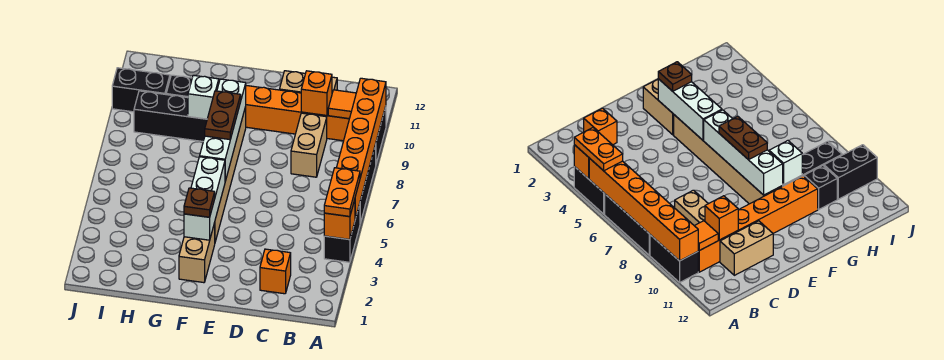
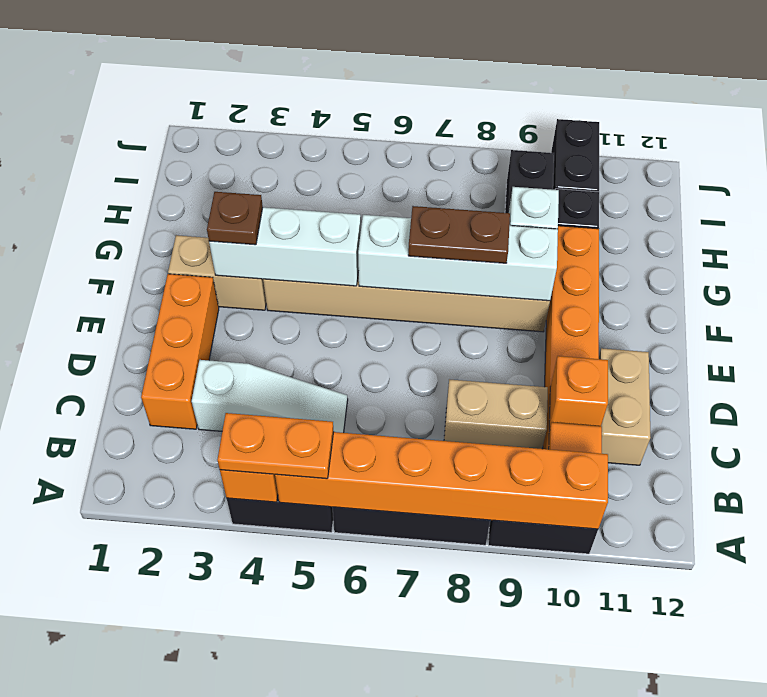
orange brick C2 level 1 -> orange brick C2:E2 level 1
none -> white slope C3:C5 level 1 top 3

